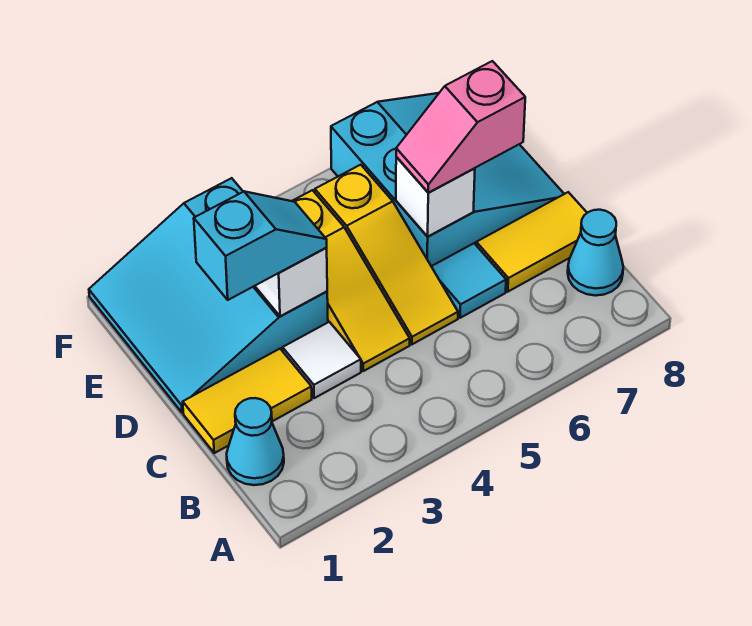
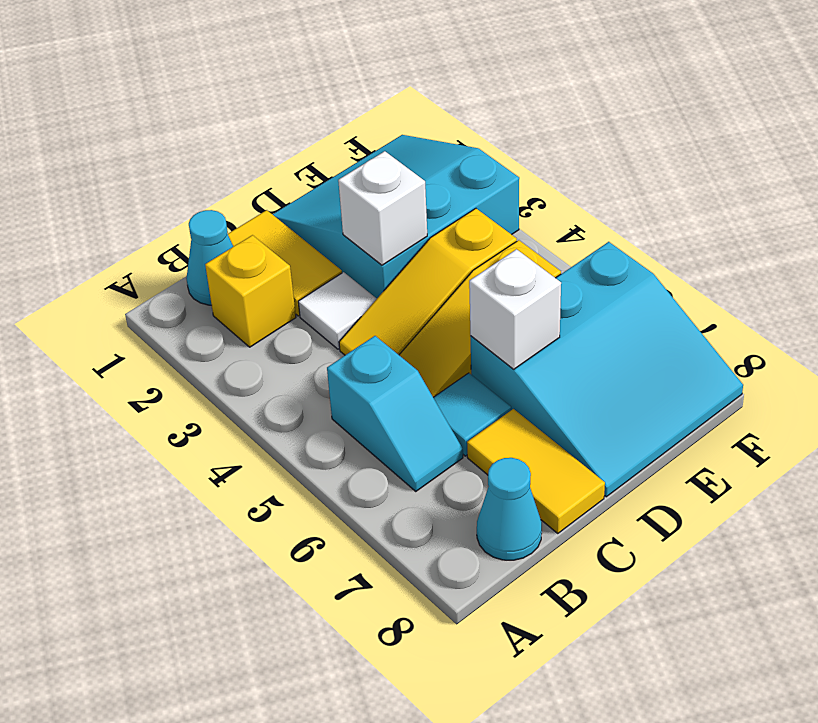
none -> yellow brick B2 level 1
cyan slope D2:D3 level 3 top 2 -> cyan slope B5:B6 level 1 top 5
pink slope D6:D7 level 3 top 7 -> none

